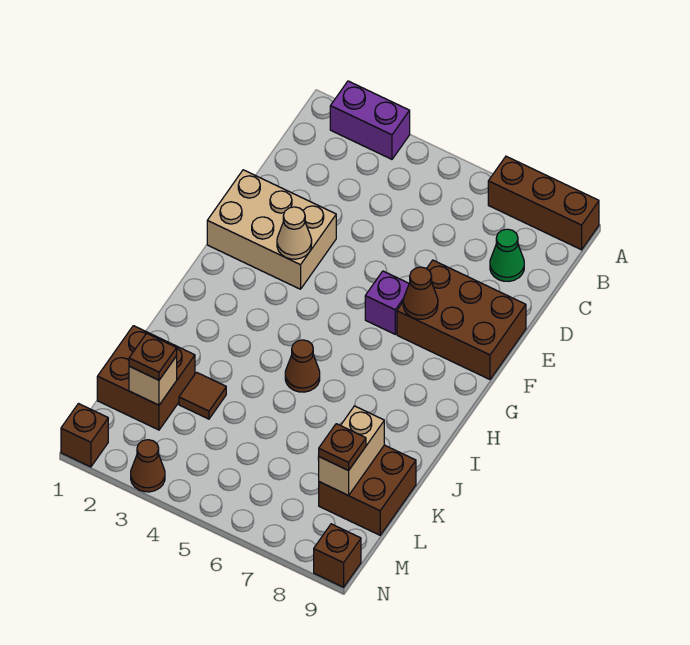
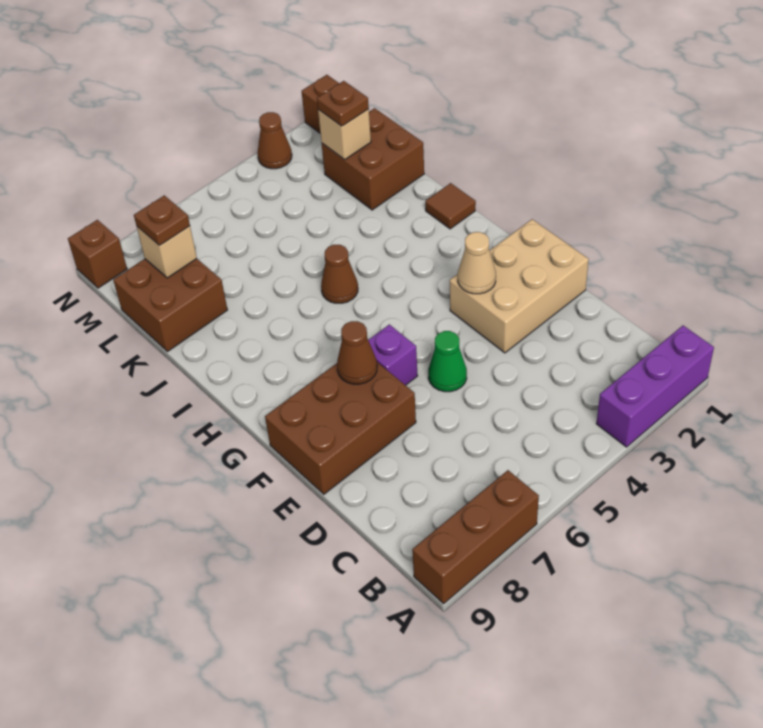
purple brick A2:A3 level 1 -> purple brick A1:A3 level 1
green cone C8 level 1 -> green cone E5 level 1
brown tile K3 level 1 -> brown tile I1 level 1
tan brick K8:L8 level 2 -> tan brick L8 level 2

